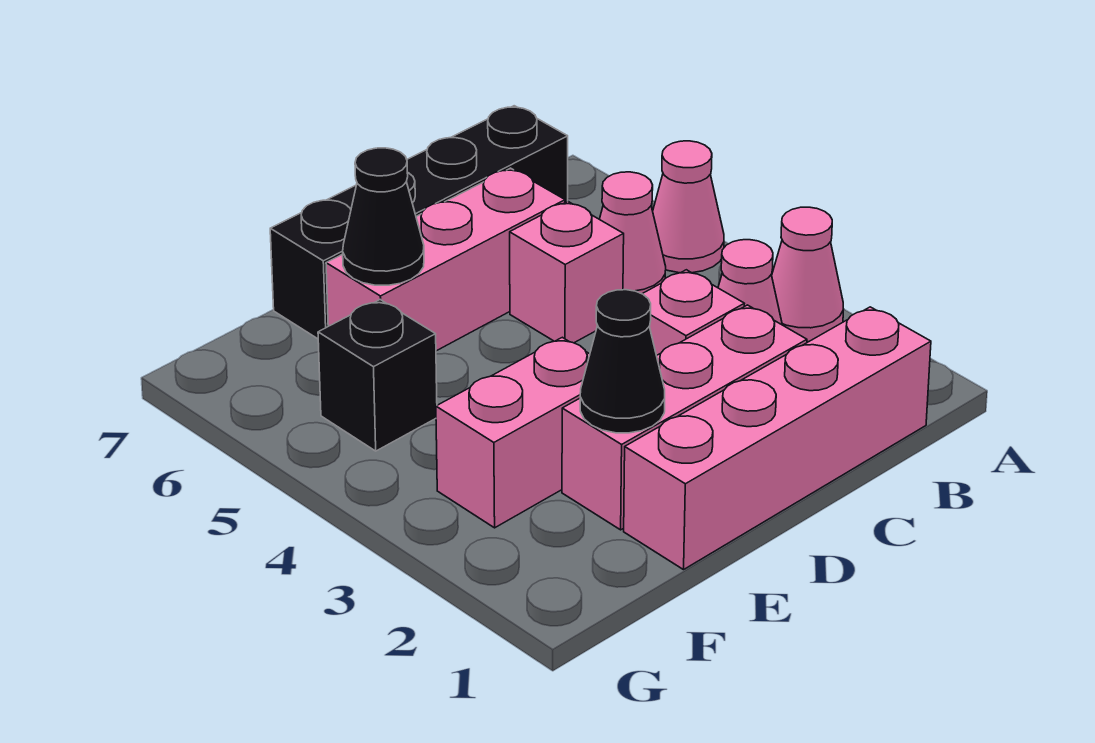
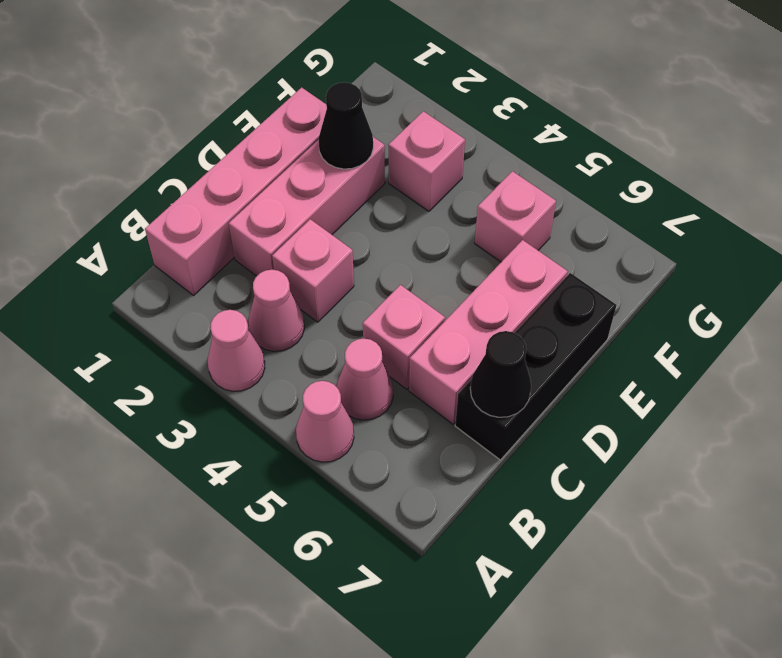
black brick B7:E7 level 1 -> black brick C7:E7 level 1
pink brick E3:F3 level 1 -> pink brick F3 level 1
black cone E6 level 2 -> black cone C7 level 2
black brick F5 level 1 -> pink brick F5 level 1

